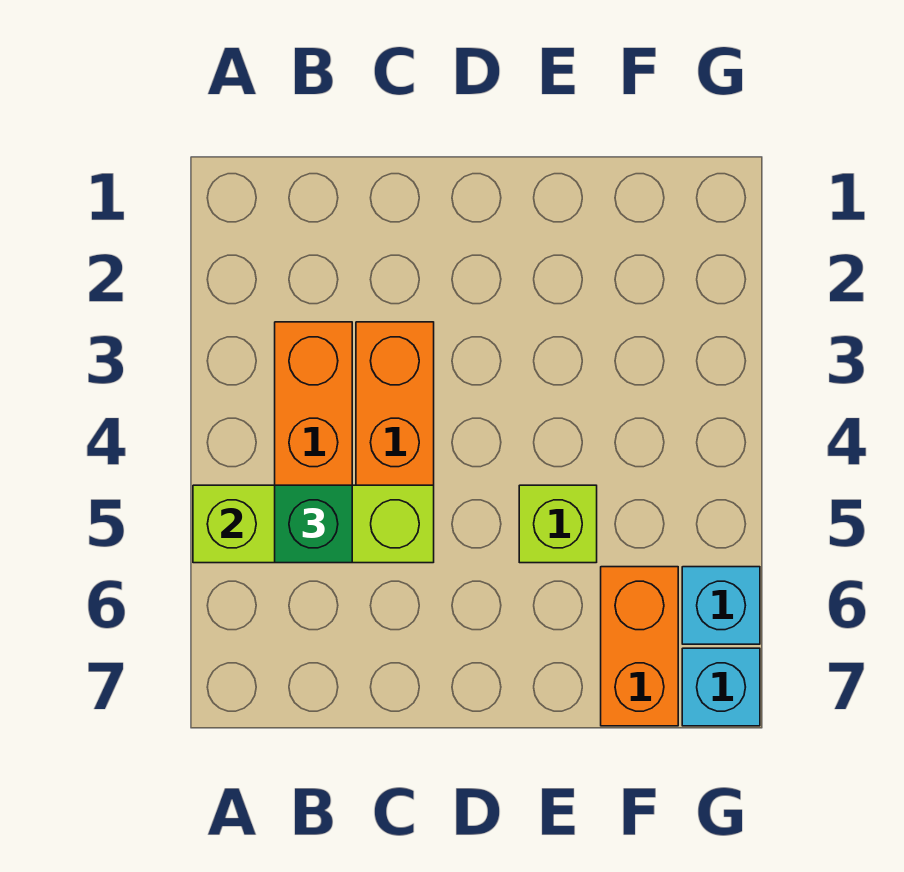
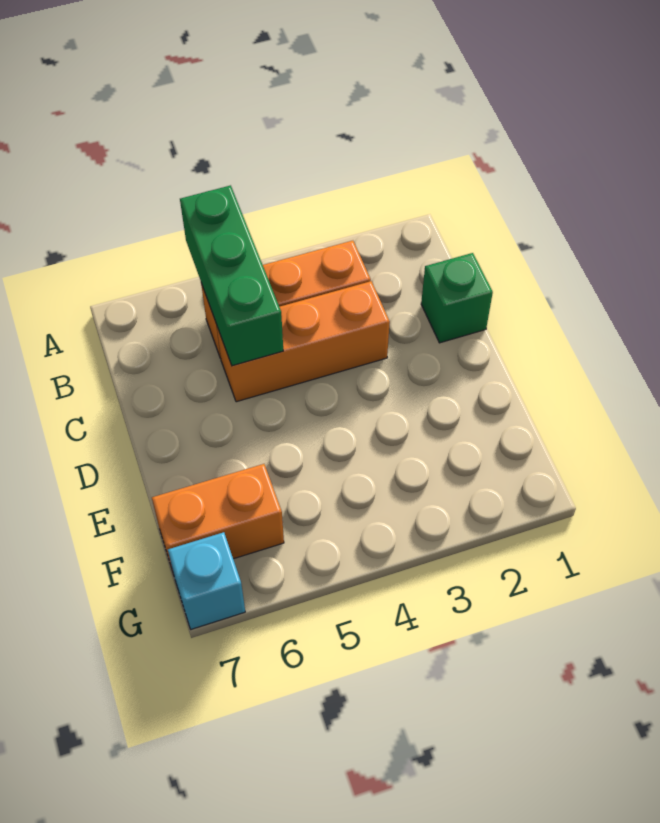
lime brick A5:C5 level 2 -> green brick A5:C5 level 2
green brick B5 level 3 -> green brick C1 level 1
lime brick E5 level 1 -> none
cyan brick G6 level 1 -> none

